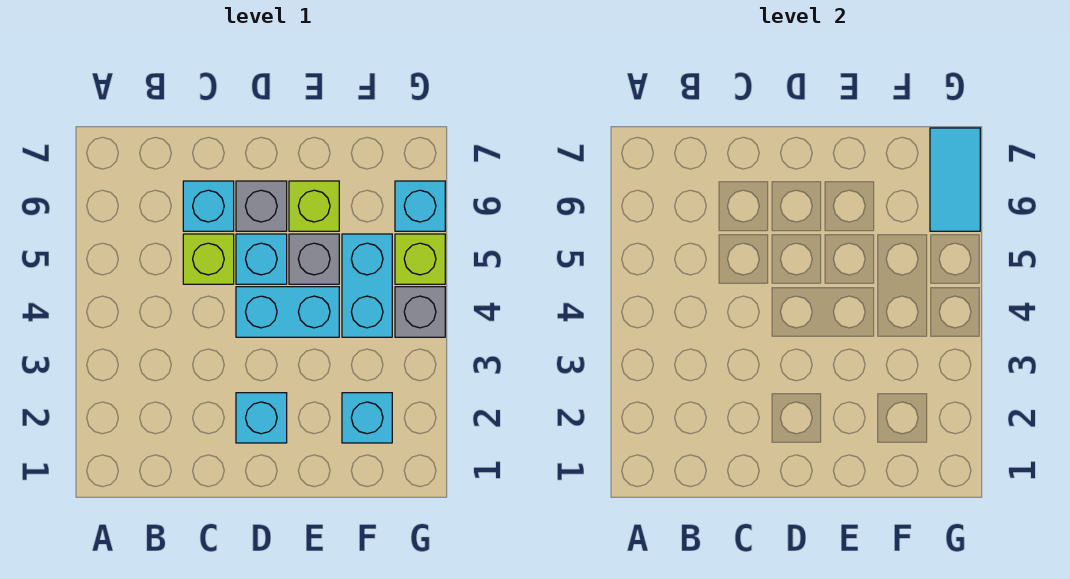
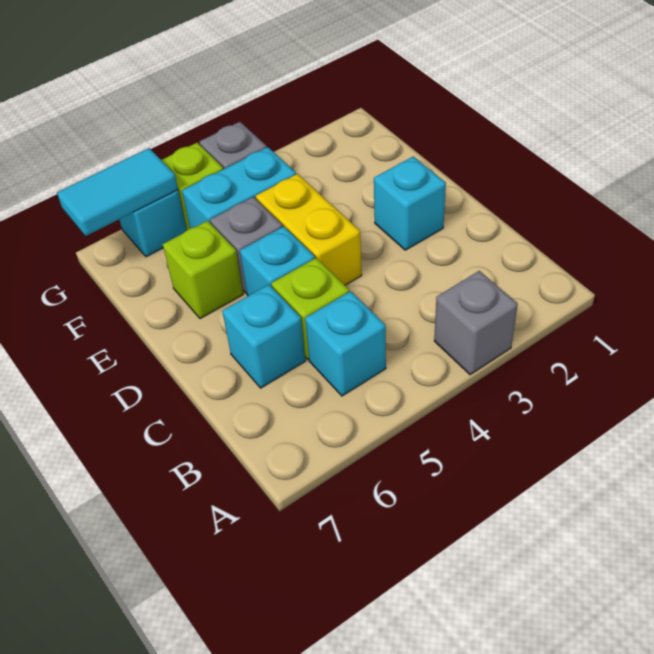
cyan brick D4:E4 level 1 -> yellow brick D4:E4 level 1
grey brick D6 level 1 -> grey brick A3 level 1
cyan brick F2 level 1 -> cyan brick B5 level 1

